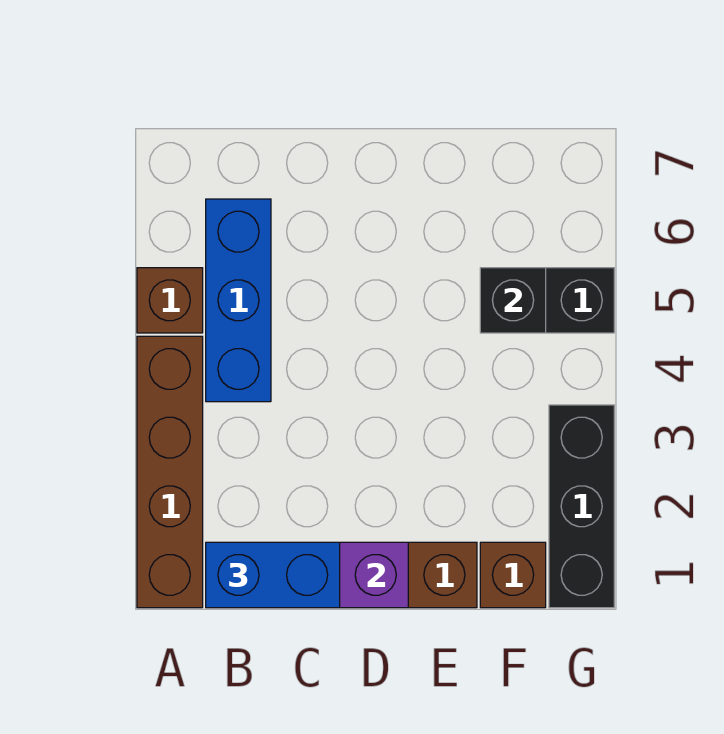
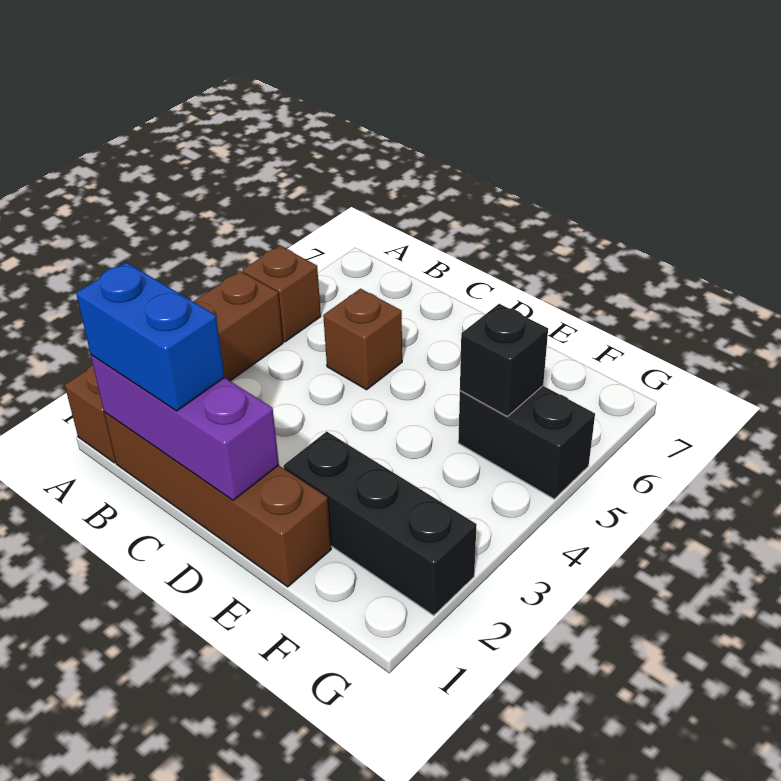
blue brick B4:B6 level 1 -> none
brown brick F1 level 1 -> brown brick C5 level 1
black brick G1:G3 level 1 -> black brick E2:G2 level 1

